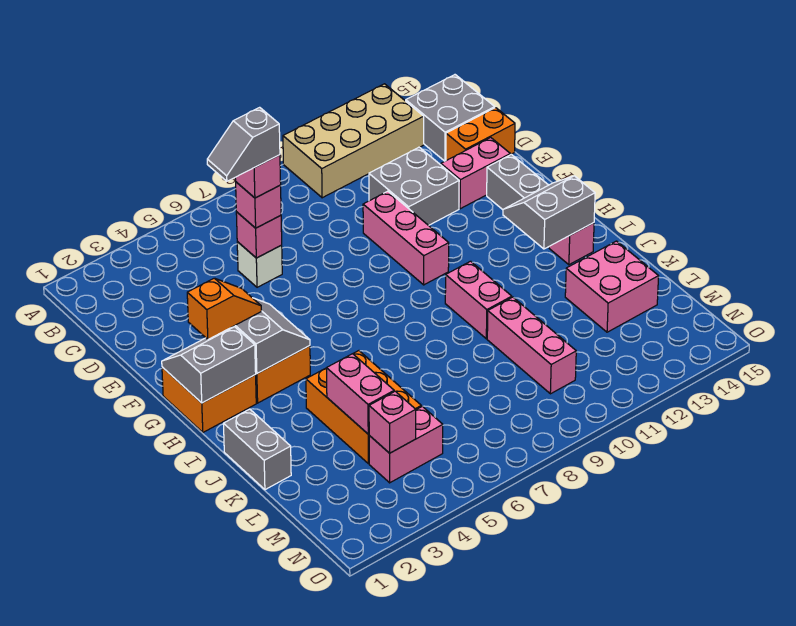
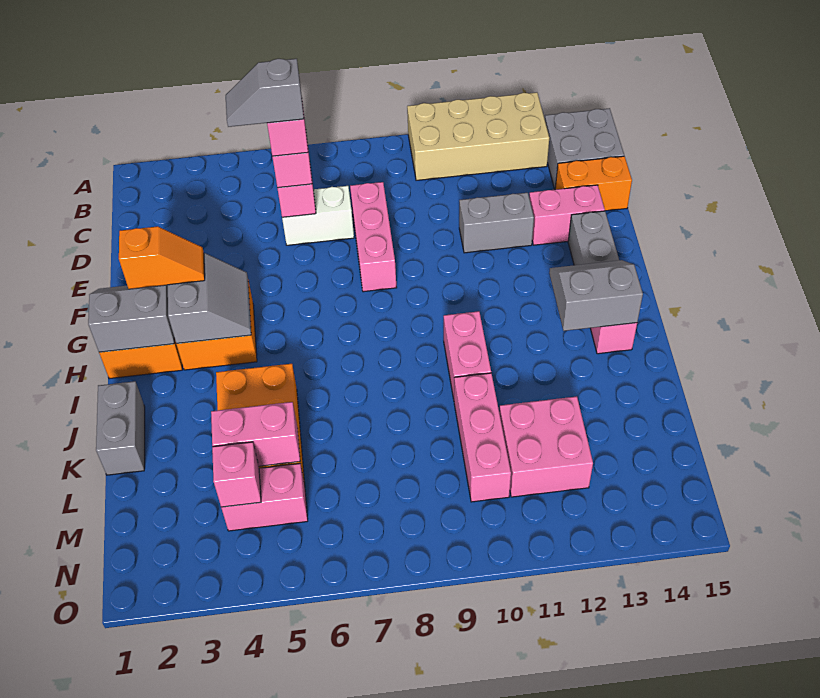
white brick D6 level 1 -> white brick D6:D7 level 1
grey brick D11:E12 level 1 -> grey brick E11:E12 level 1
pink brick E10:G10 level 1 -> pink brick D8:F8 level 1
pink brick K4:L4 level 2 -> pink brick L4:L5 level 2
pink brick K13:L14 level 1 -> pink brick L11:M12 level 1

